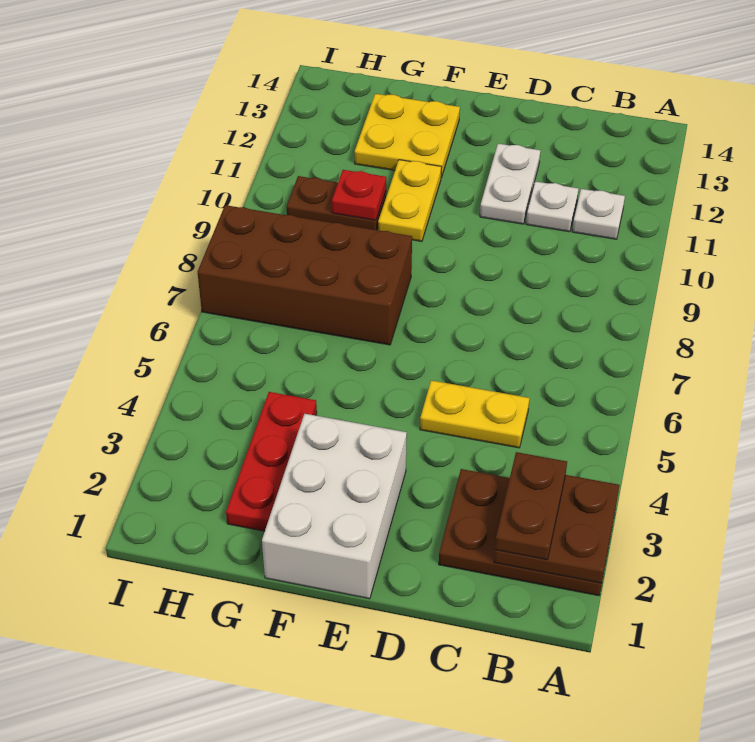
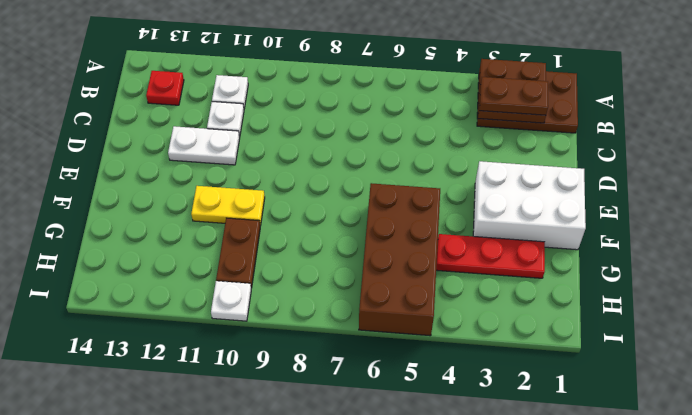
brown plate A2:C3 level 1 -> brown plate A1:B3 level 1
yellow plate C5:D5 level 1 -> none
brown brick F7:I8 level 1 -> brown brick F5:I6 level 1
yellow plate F12:G13 level 1 -> none
red plate G10 level 2 -> red plate B13 level 1
none -> white plate I10 level 1

